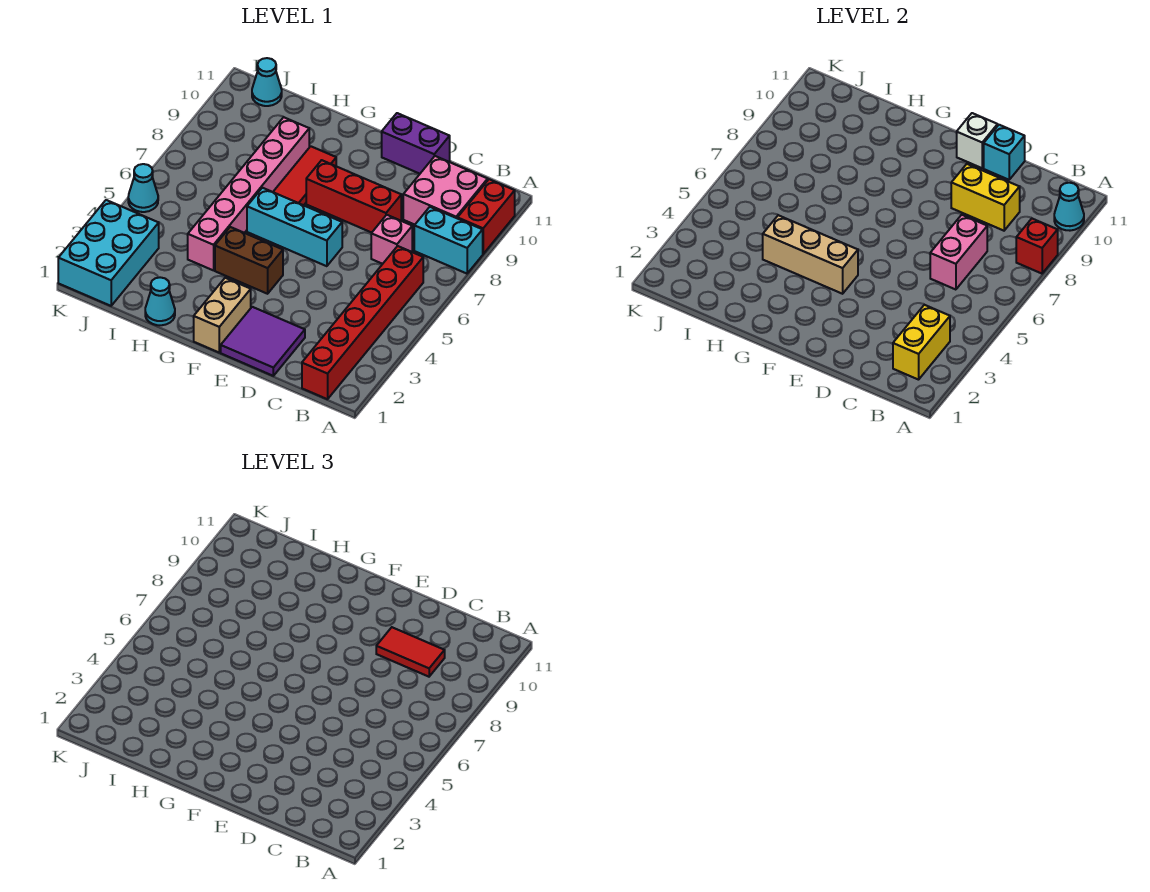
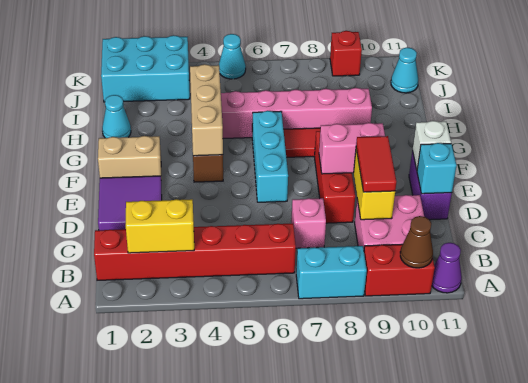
cyan brick A8:B8 level 1 -> cyan brick A7:A8 level 1
red brick A8 level 2 -> red brick K9 level 1
cyan cone A10 level 2 -> brown cone A10 level 2
none -> purple cone A11 level 1
pink brick C6:C7 level 2 -> pink brick E8:E9 level 2

